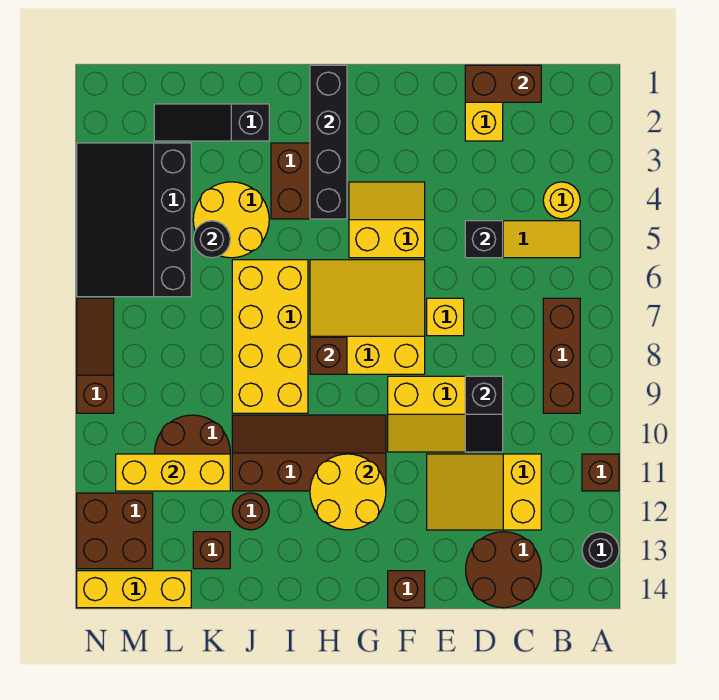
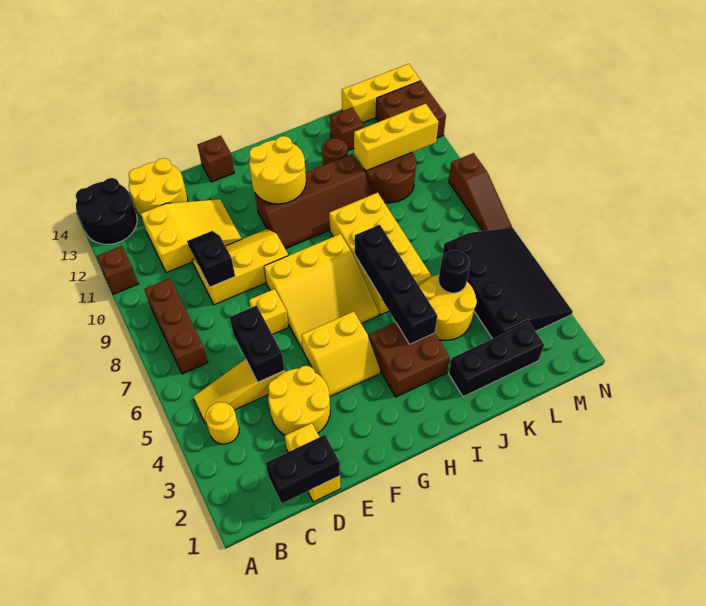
black round brick A13 level 1 -> black round brick A13:B14 level 1
brown brick C1:D1 level 2 -> black brick C1:D1 level 2
brown round brick C13:D14 level 1 -> yellow round brick C13:D14 level 1
none -> yellow round brick D3:E4 level 1
black brick D5 level 2 -> black brick D5:D6 level 2
black brick H1:H4 level 2 -> black brick I4:I7 level 2
brown brick H8 level 2 -> none
black slope J2:L2 level 1 top J -> black brick J2:L2 level 1

